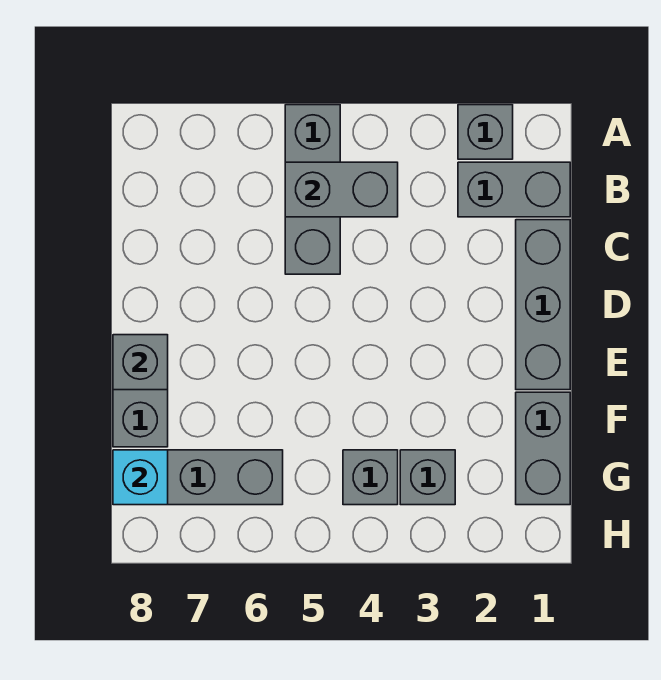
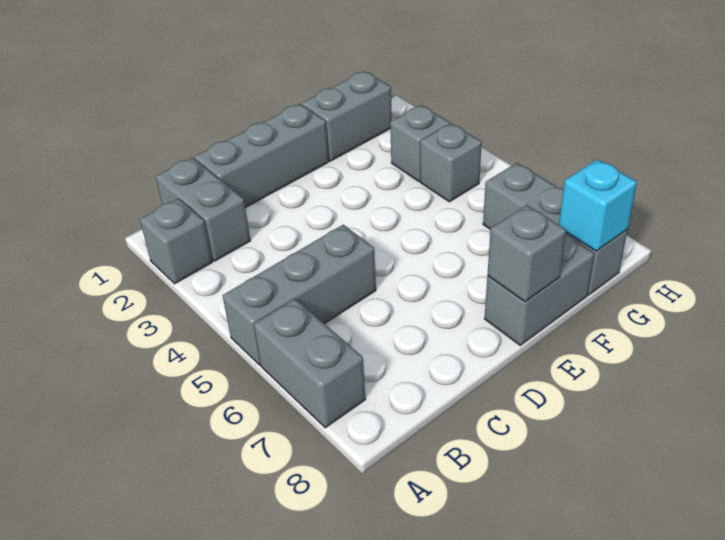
grey brick B4:B5 level 2 -> grey brick A6:A7 level 1

